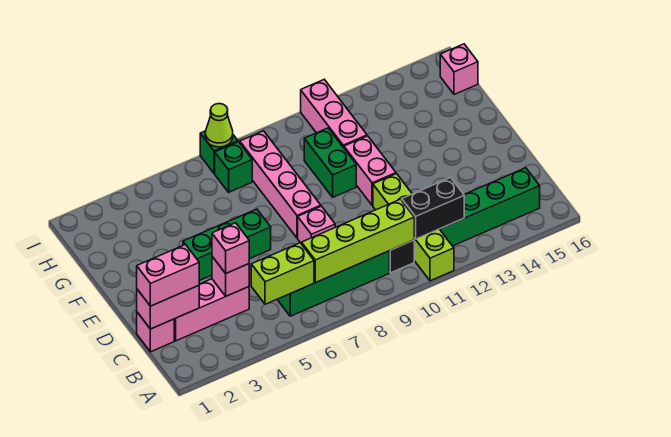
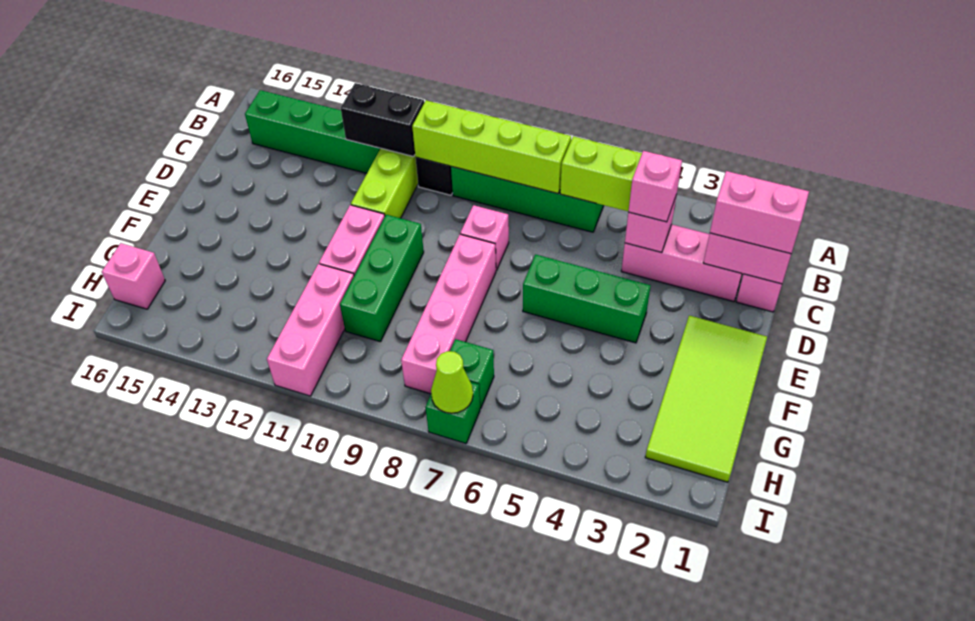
none -> lime tile E1:H2 level 1
green brick F10:G10 level 1 -> green brick E10:G10 level 1

